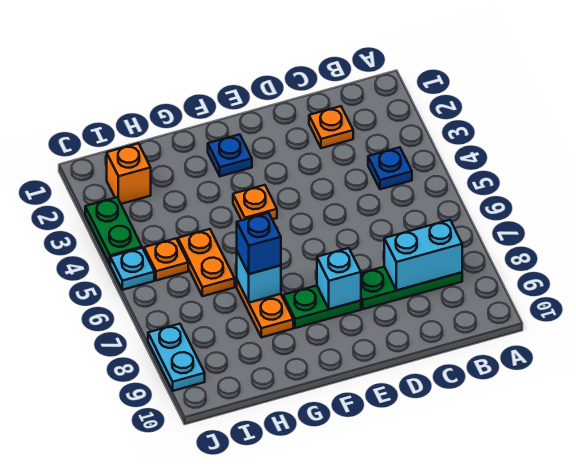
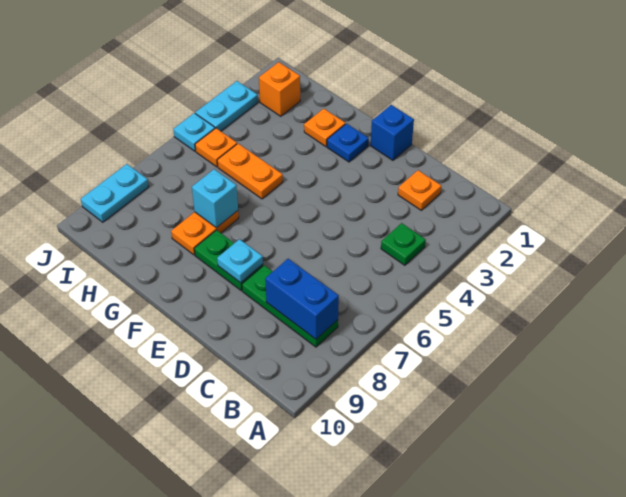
blue plate B4 level 1 -> green plate B4 level 1
cyan brick B8:C8 level 2 -> blue brick B8:C8 level 2
cyan brick E8 level 2 -> cyan plate E8 level 2
orange plate F4 level 1 -> orange plate G2 level 1
blue brick G7 level 3 -> blue brick E1 level 1
orange plate H5:H6 level 1 -> orange plate G5:H5 level 1
green plate J3:J4 level 1 -> cyan plate J3:J4 level 1

